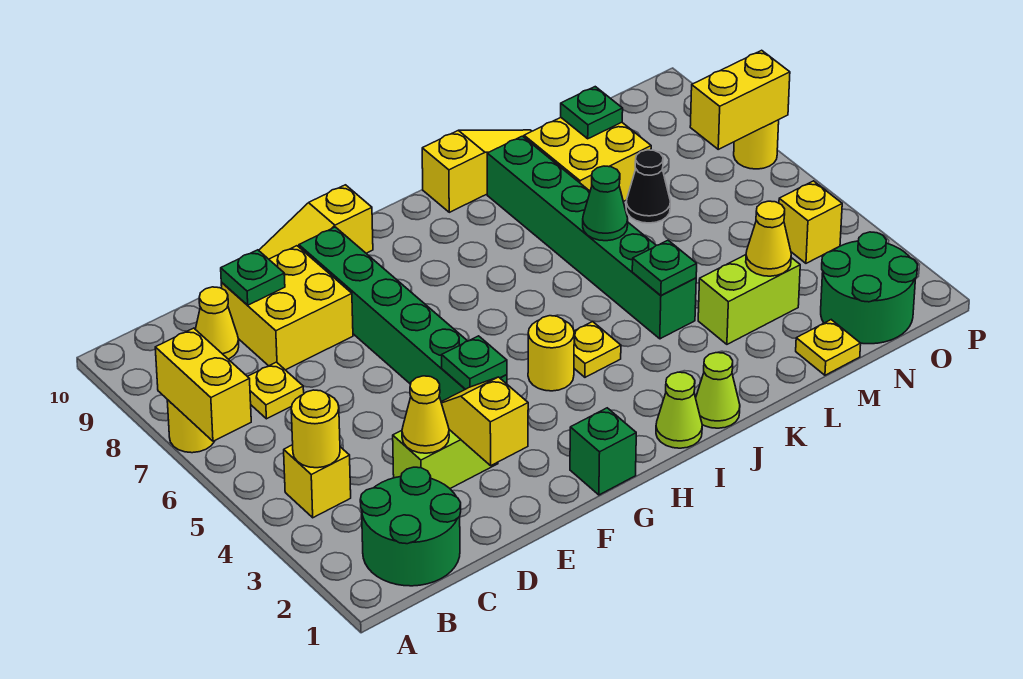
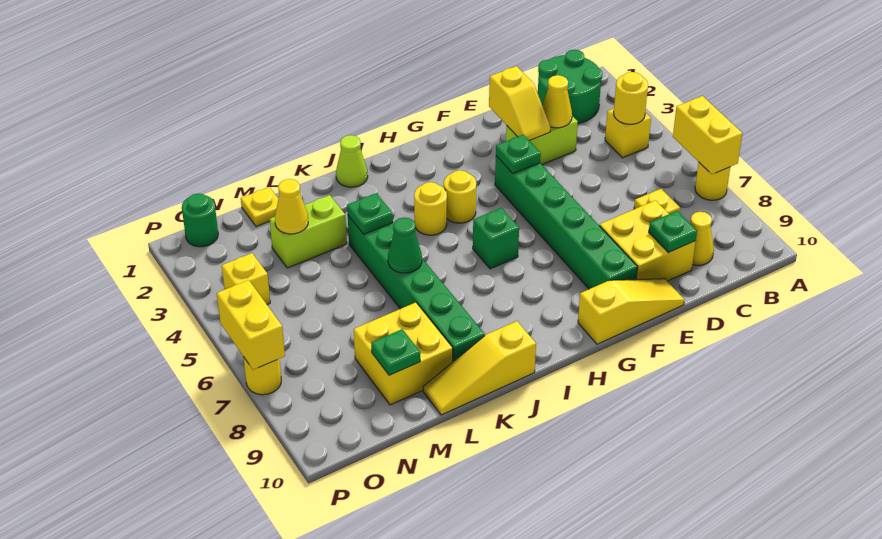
green brick G1 level 1 -> green brick H6 level 1
lime cone I1 level 1 -> none
yellow plate I4 level 1 -> yellow round brick I4 level 1
black cone M7 level 1 -> none
green round brick N1:O2 level 1 -> green round brick O1 level 1
yellow brick O7:P7 level 2 -> yellow brick P6:P7 level 2

